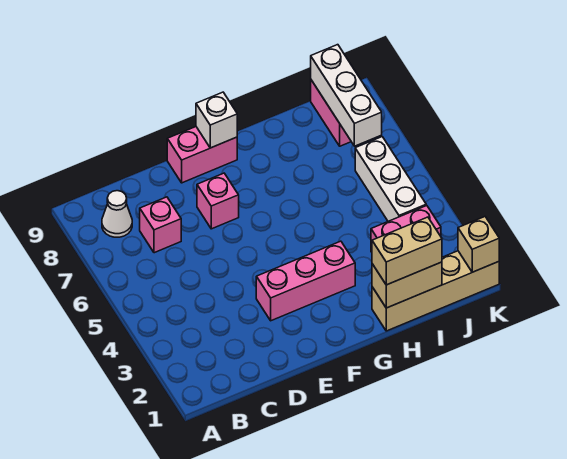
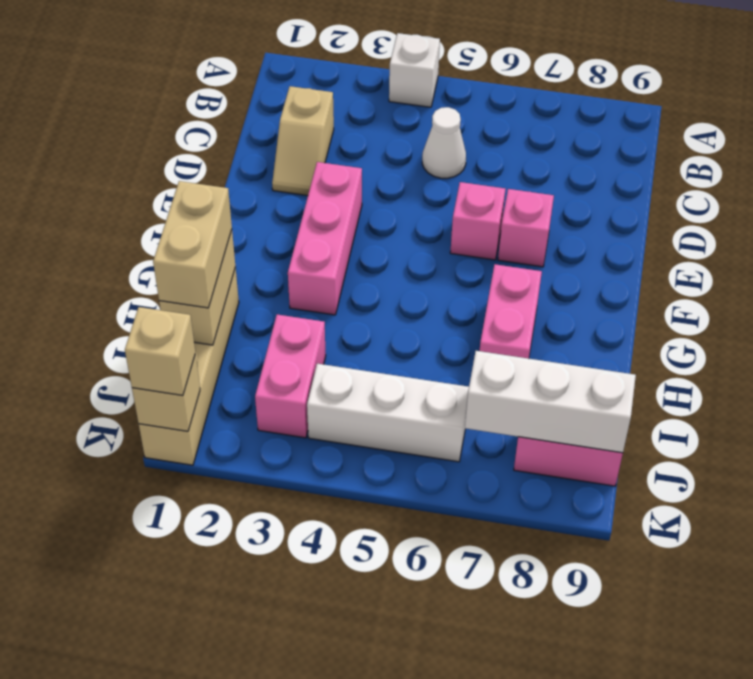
white cone B8 level 1 -> white cone C5 level 1
none -> tan slope C2:D2 level 1 top C
pink brick C7 level 1 -> pink brick E6 level 1
pink brick E9:F9 level 1 -> pink brick G7:H7 level 1
white brick F9 level 2 -> white brick A4 level 1
none -> tan brick K1 level 3

